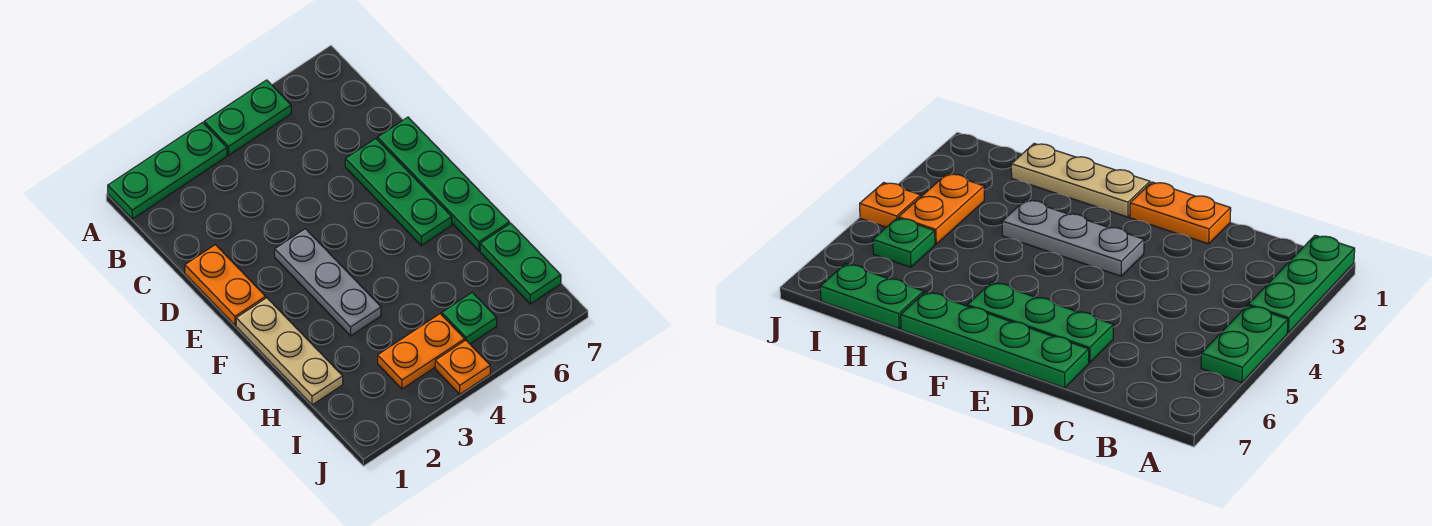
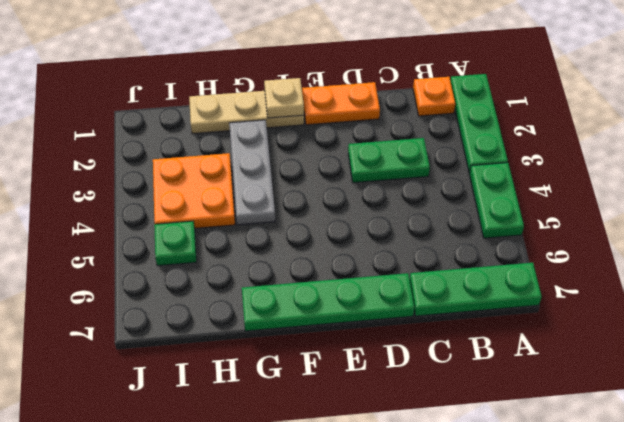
green plate D6:F6 level 1 -> green plate A7:C7 level 1
grey plate E3:G3 level 1 -> grey plate G2:G4 level 1
none -> tan plate F1 level 2
green plate H7:I7 level 1 -> green plate C3:D3 level 1
orange plate I3:I4 level 1 -> orange plate H3:I4 level 1
orange plate J4 level 1 -> orange plate B1 level 1

